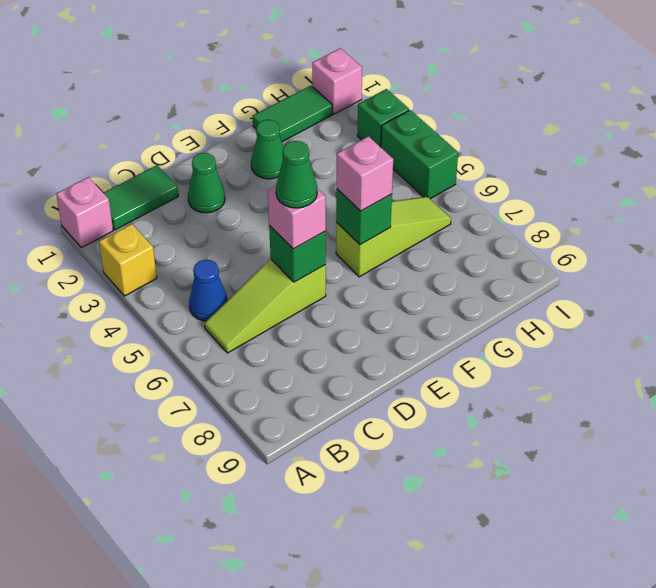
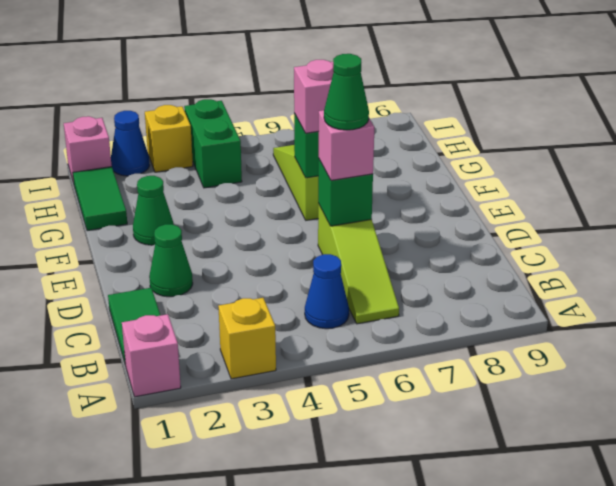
none -> blue cone I2 level 1
green brick I3 level 1 -> yellow brick I3 level 1
green brick I4:I5 level 1 -> green brick H4:I4 level 1

